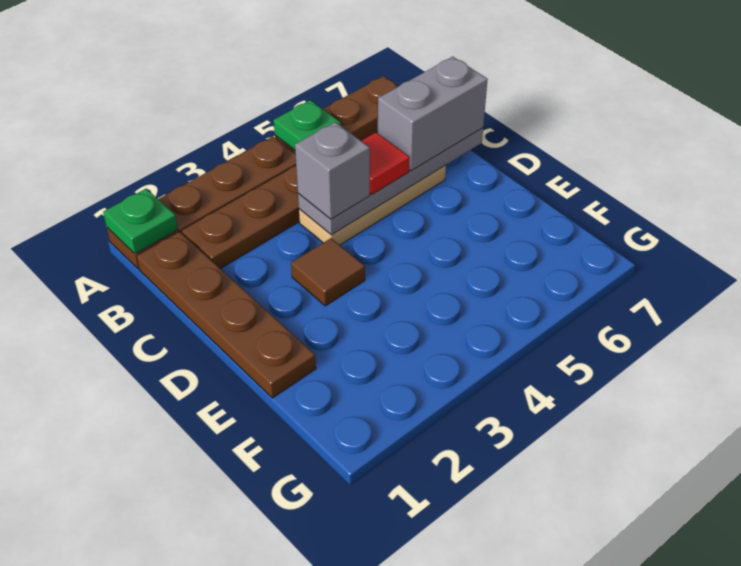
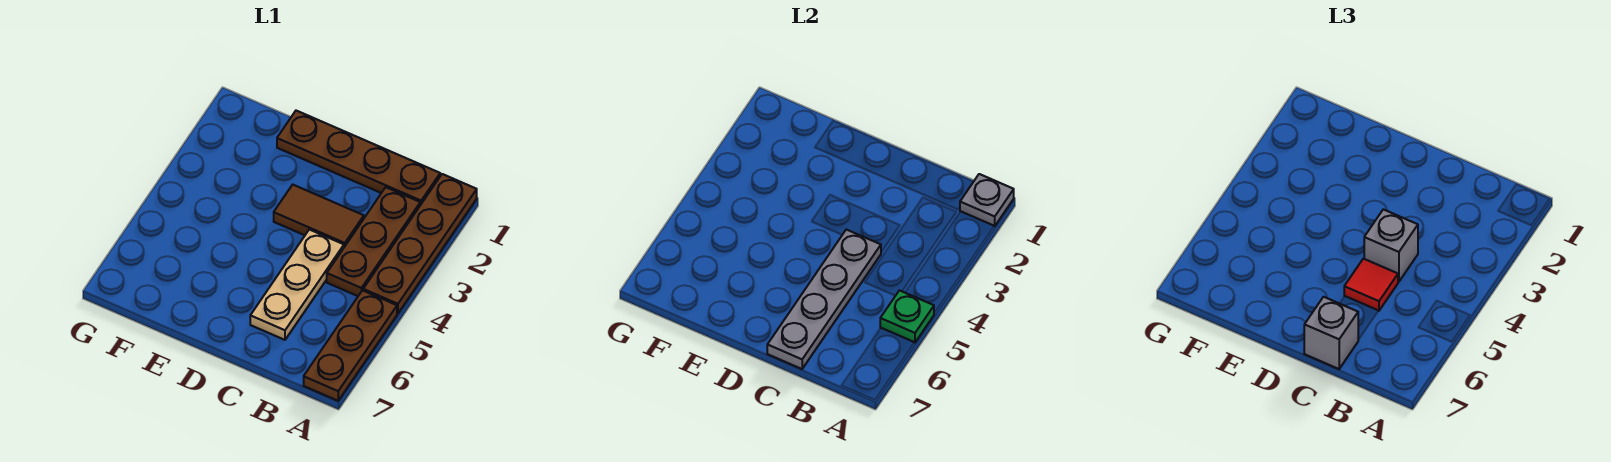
green plate A1 level 2 -> grey plate A1 level 2
grey brick C6:C7 level 3 -> grey brick C7 level 3
brown tile D3 level 1 -> brown tile C3:D3 level 1

